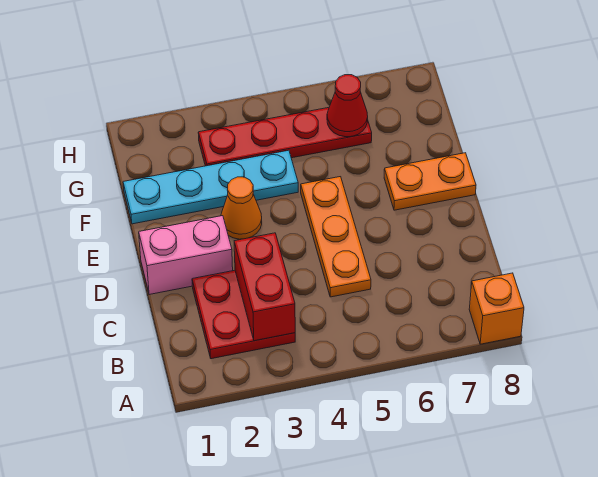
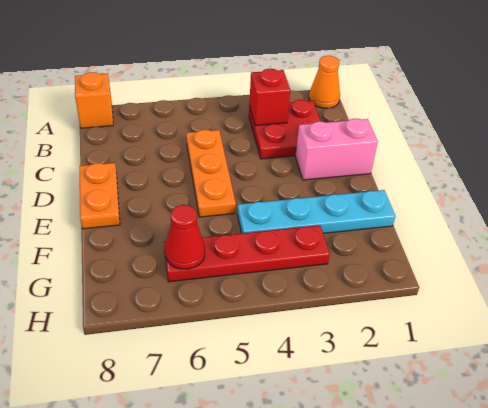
red brick B3:C3 level 2 -> red brick B3 level 2
orange cone E3 level 1 -> orange cone A1 level 1
orange plate E7:E8 level 1 -> orange plate D8:E8 level 1

